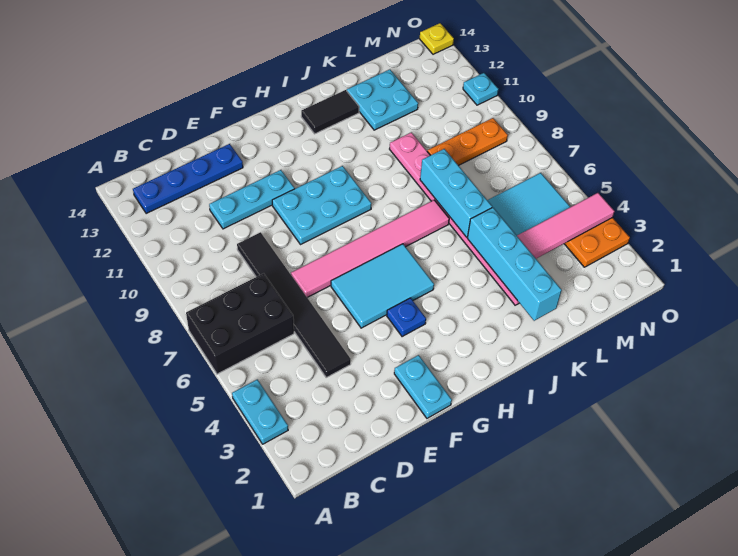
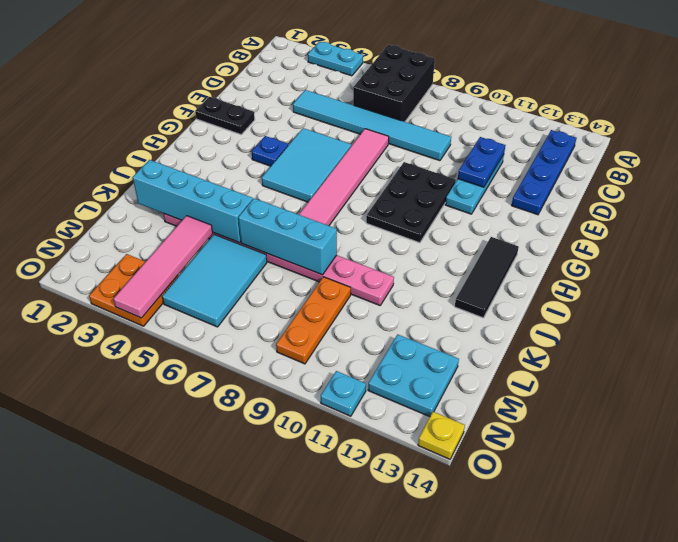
black tile D4:D9 level 1 -> cyan tile D4:D9 level 1
none -> blue plate D11:E11 level 2
cyan plate F1:F2 level 1 -> black plate F1:F2 level 1
cyan plate F9:H10 level 1 -> black plate F9:H10 level 1
black tile I13:J13 level 1 -> black tile H13:J13 level 1
cyan plate K12:L13 level 1 -> cyan plate M12:N13 level 1

